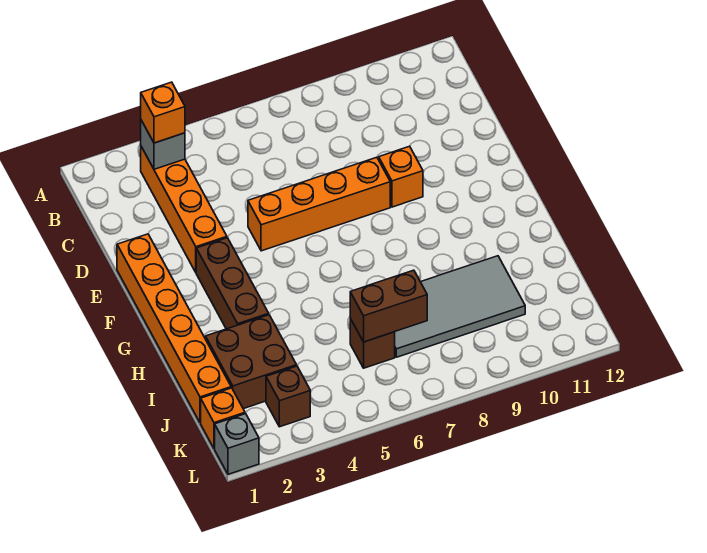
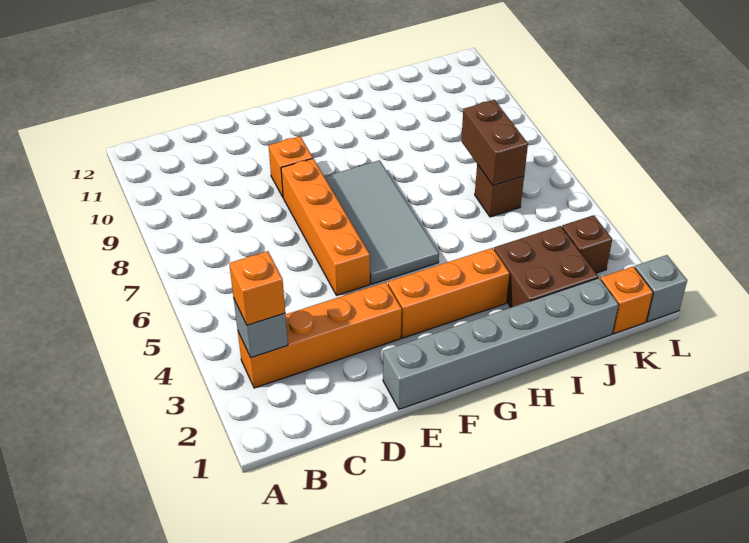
orange brick E1:J1 level 1 -> grey brick E1:J1 level 1
brown brick F3:H3 level 1 -> orange brick F3:H3 level 1
grey tile I7:J10 level 1 -> grey tile F5:G8 level 1

